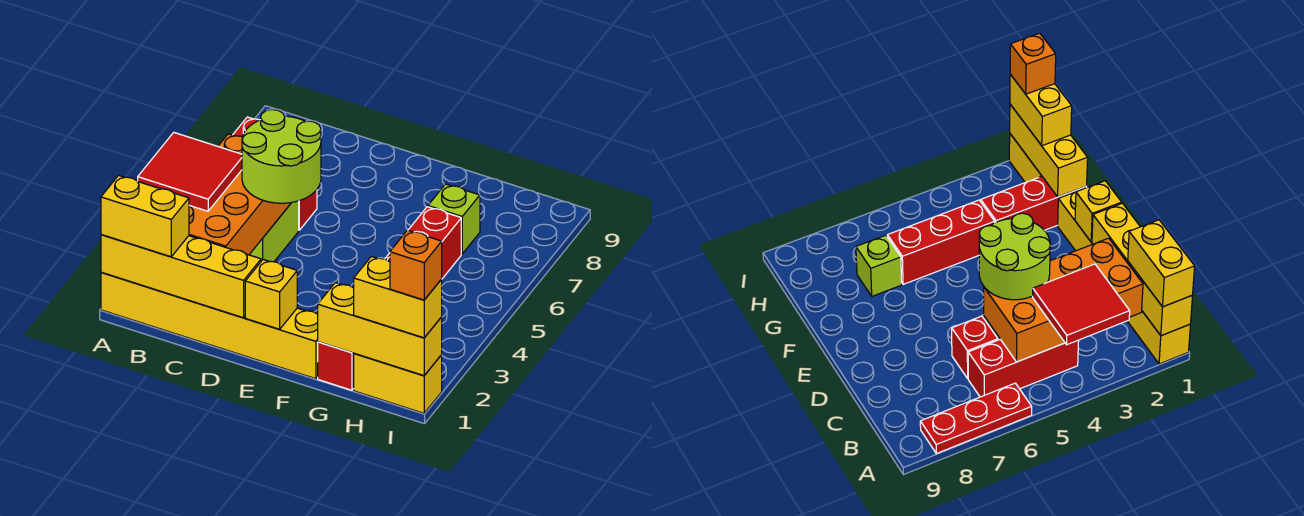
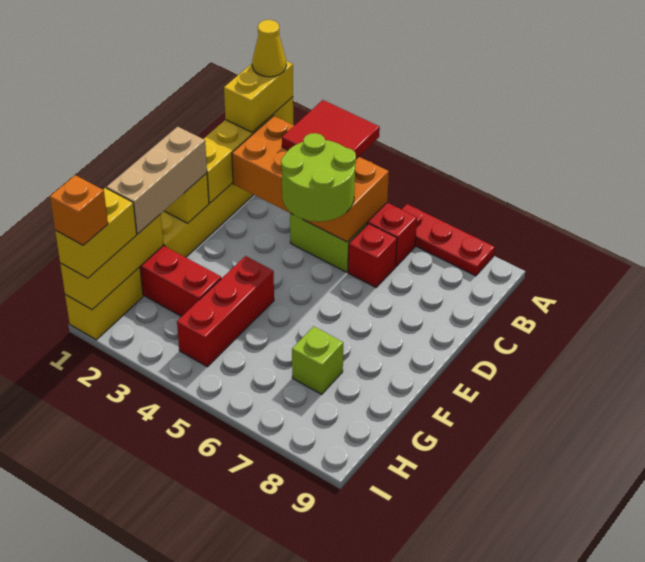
none -> yellow cone A1 level 4
none -> tan brick E1:G1 level 3
red brick G4:G6 level 1 -> red brick F4:H4 level 1

